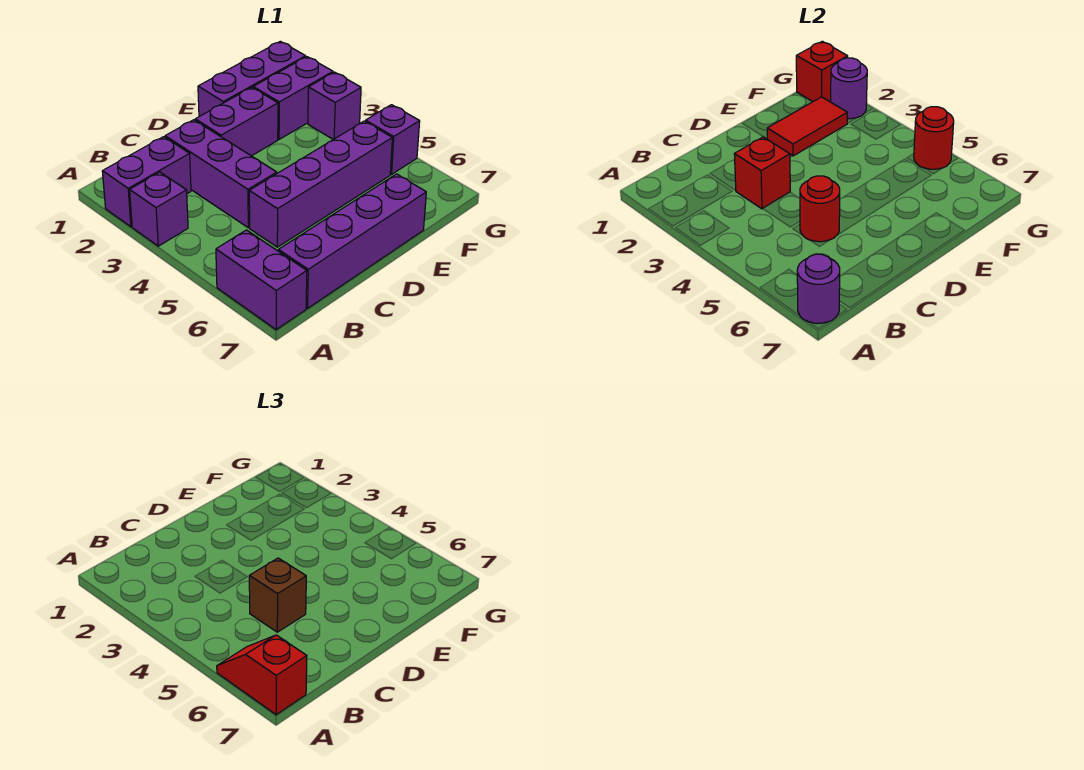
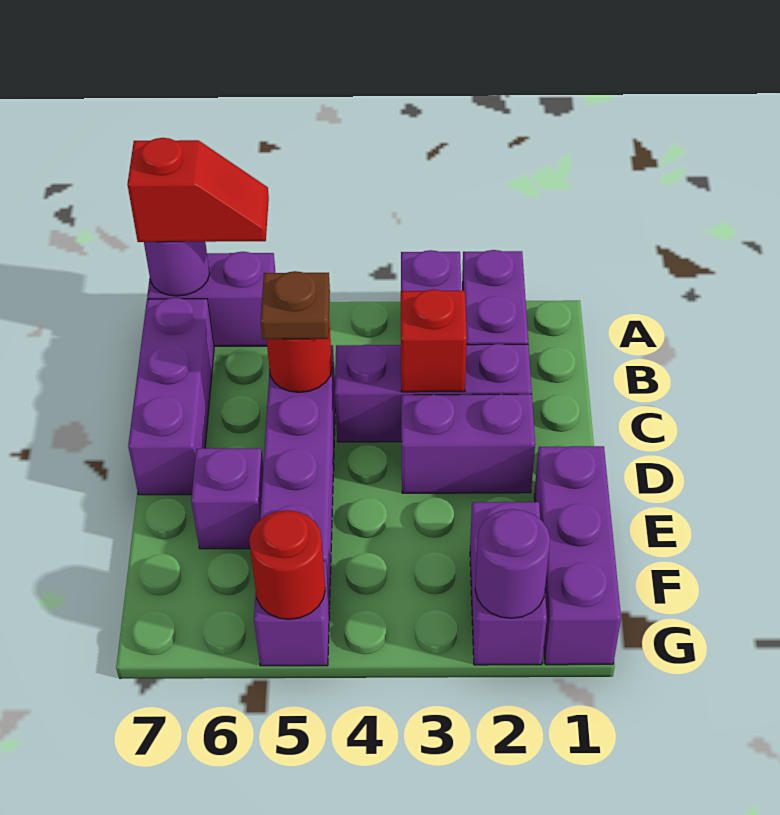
purple brick B7:E7 level 1 -> purple brick B7:D7 level 1
brown brick C5 level 3 -> brown plate C5 level 3
purple brick D2:E2 level 1 -> purple brick D2:D3 level 1
red tile E2:F2 level 2 -> none
red brick G1 level 2 -> none
purple brick G3 level 1 -> purple brick E6 level 1

